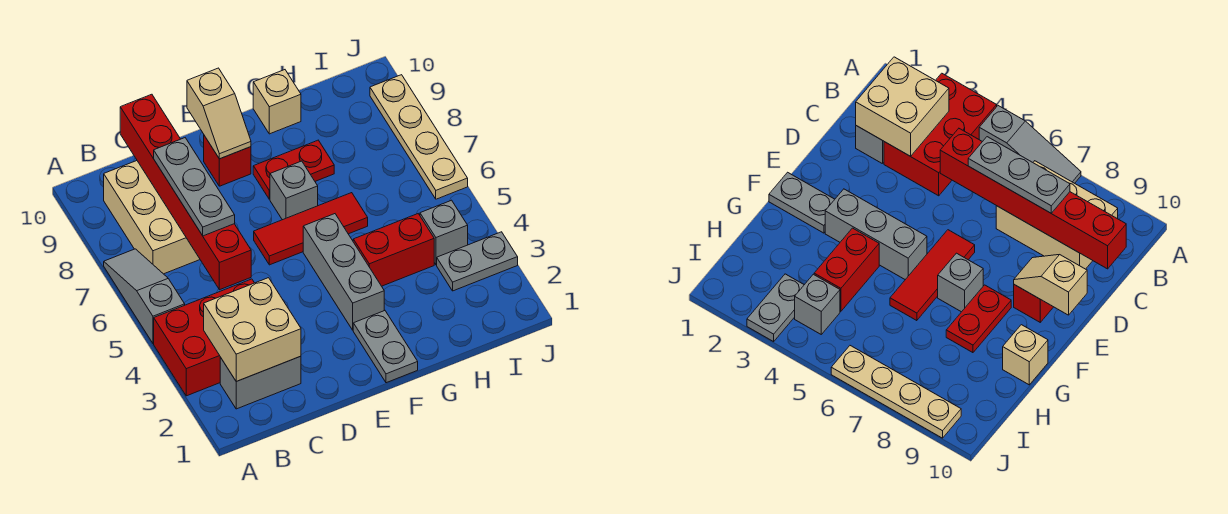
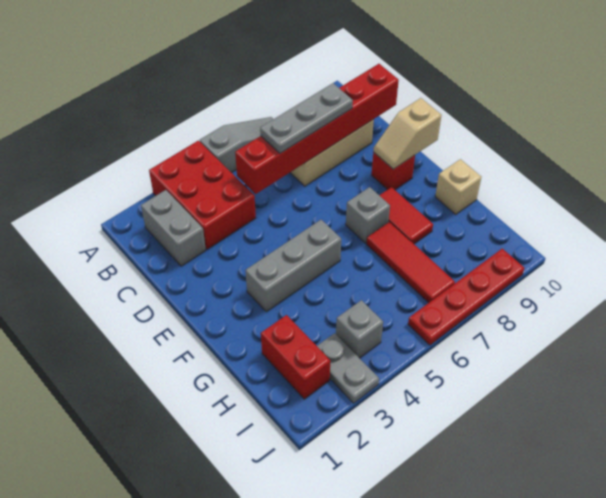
tan brick B2:C3 level 2 -> none
red tile E6:G6 level 1 -> red tile G7:I7 level 1
grey plate F1:F2 level 1 -> none
red plate F8:G8 level 1 -> red tile F8:G8 level 1
red brick G4:H4 level 1 -> red brick H2:I2 level 1
tan plate J6:J9 level 1 -> red plate J6:J9 level 1

